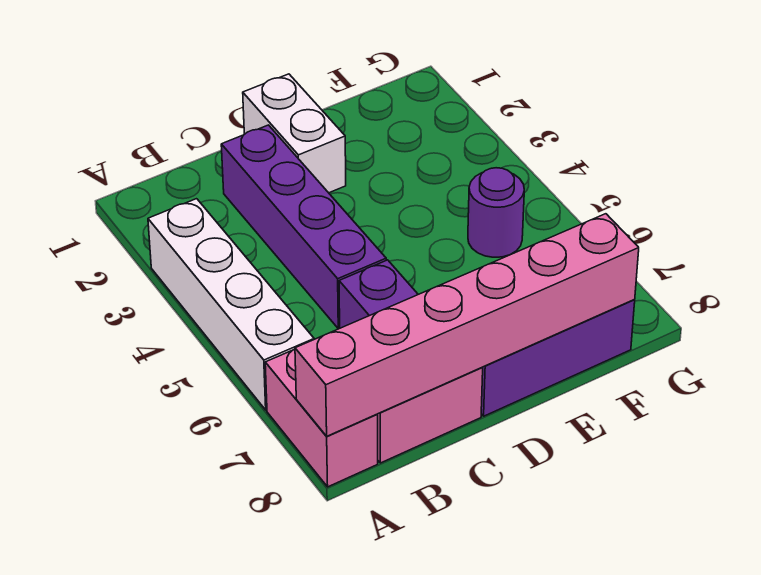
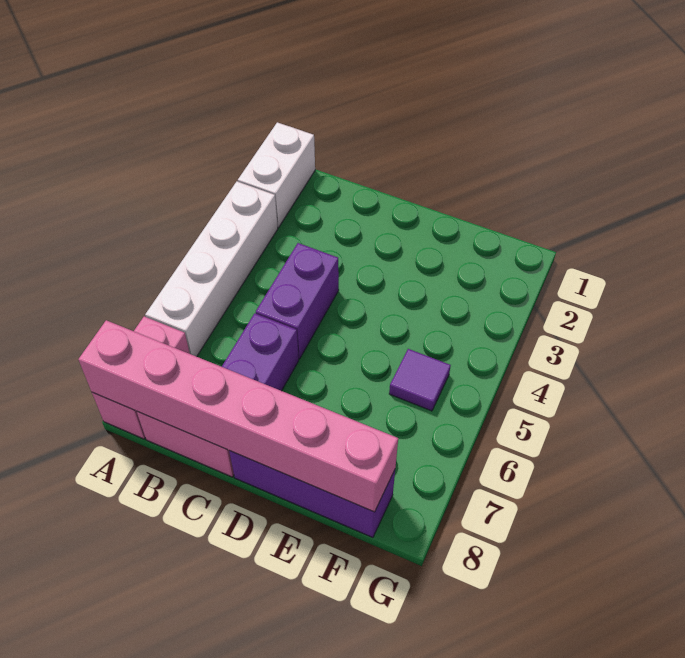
purple brick C2:C5 level 1 -> purple brick C4:C5 level 1
white brick D1:D2 level 1 -> white brick A1:A2 level 1
purple round brick F5 level 1 -> purple tile F5 level 1

